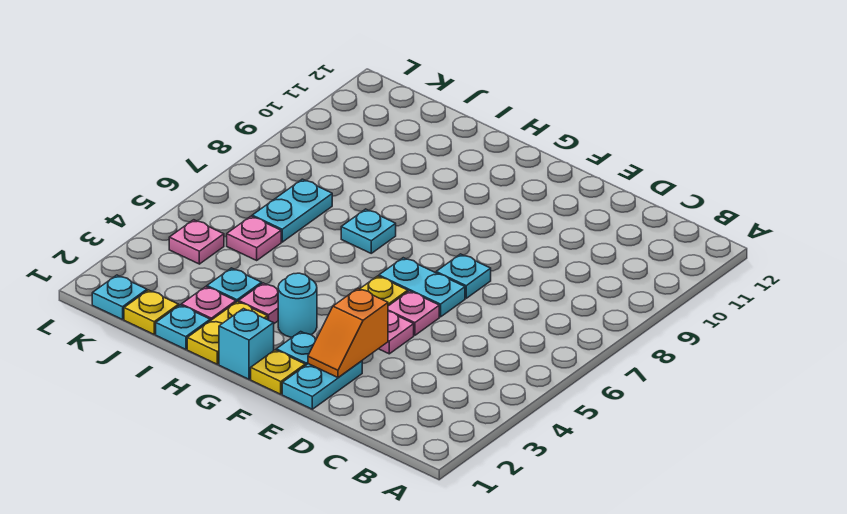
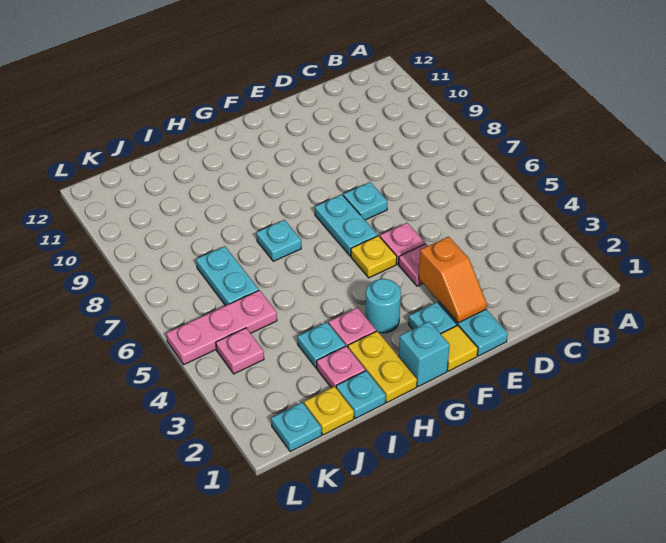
cyan plate E6:F6 level 1 -> cyan plate F6:F7 level 1
yellow plate F1 level 1 -> yellow tile F1 level 1
pink plate J5 level 1 -> pink plate J5:L5 level 1

